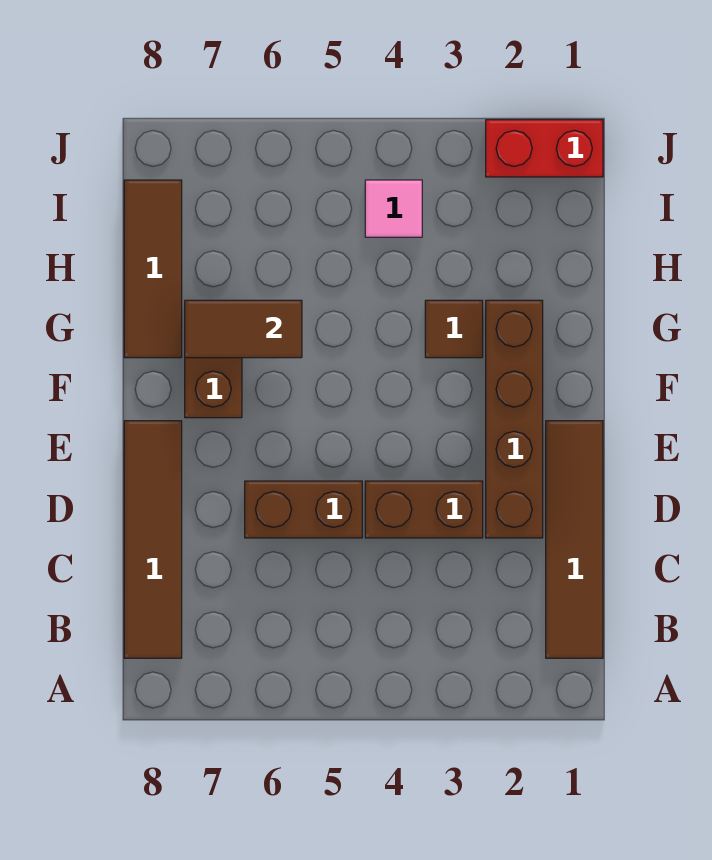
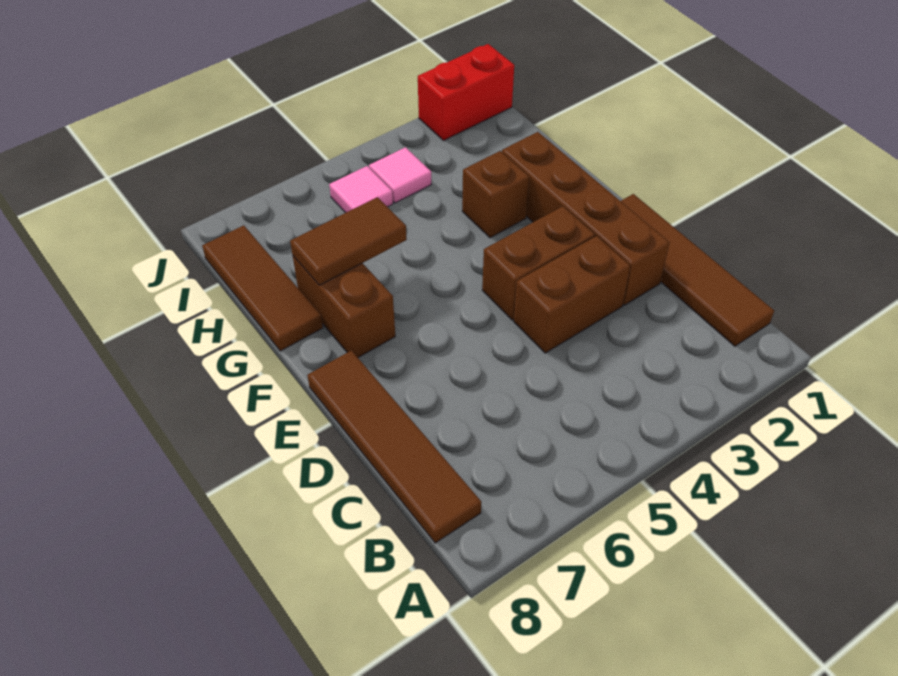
brown brick D5:D6 level 1 -> brown brick E3:E4 level 1
brown tile G3 level 1 -> brown brick G3 level 1
none -> pink tile I5 level 1

